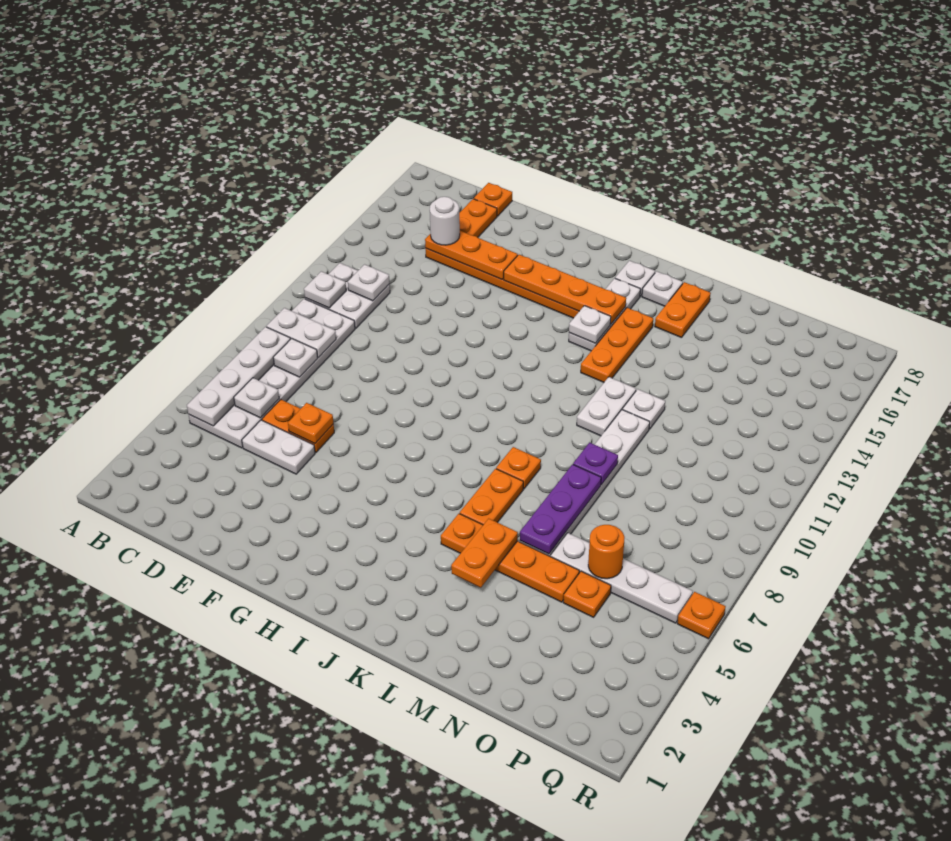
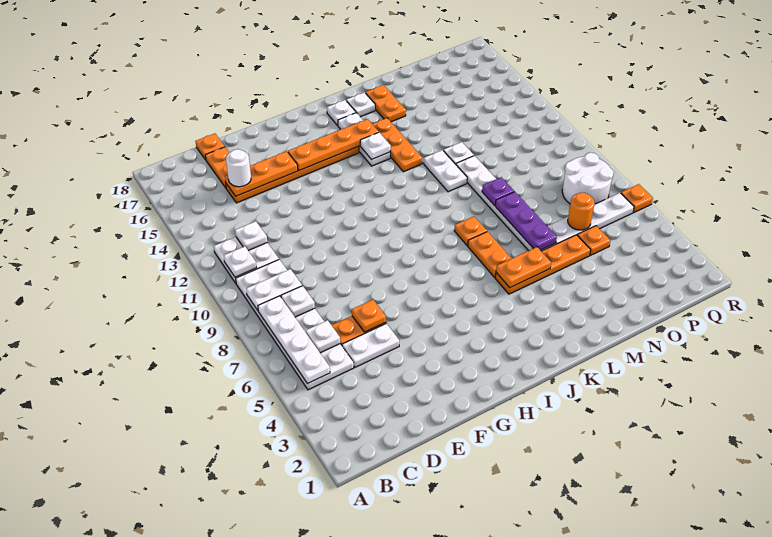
orange plate L4:L5 level 2 -> orange plate K5:L5 level 2
none -> white round brick P7:Q8 level 1

